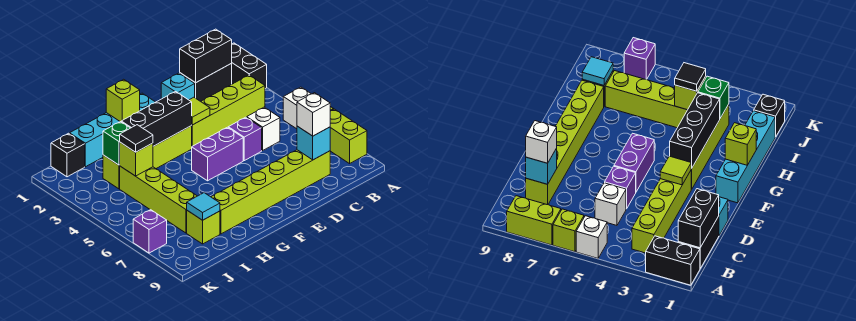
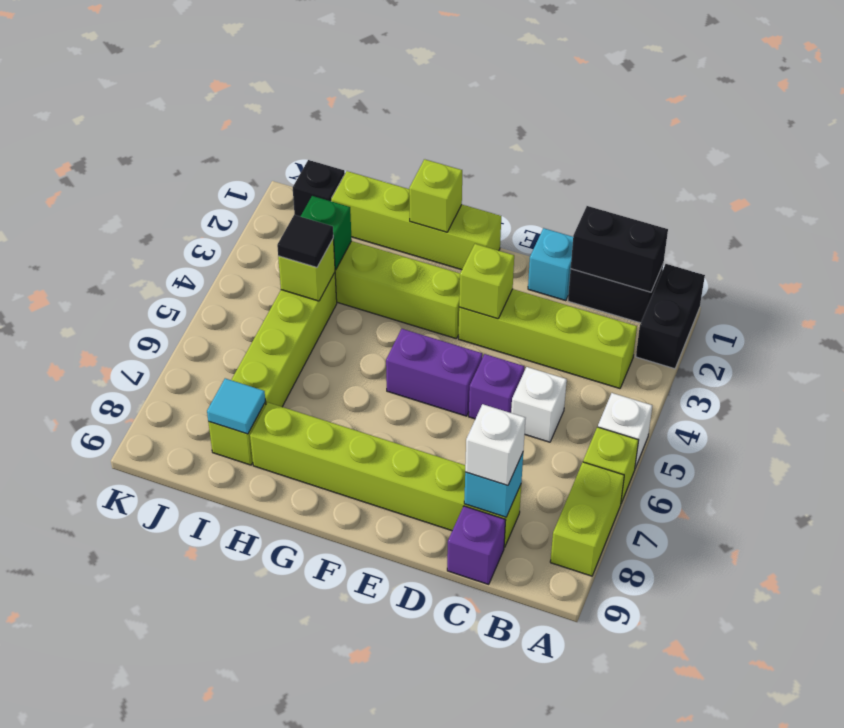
lime tile E3 level 2 -> lime brick E3 level 2
cyan brick F1:I1 level 1 -> lime brick F1:I1 level 1
black brick F3:H3 level 2 -> none
purple brick K7 level 1 -> purple brick C9 level 1

